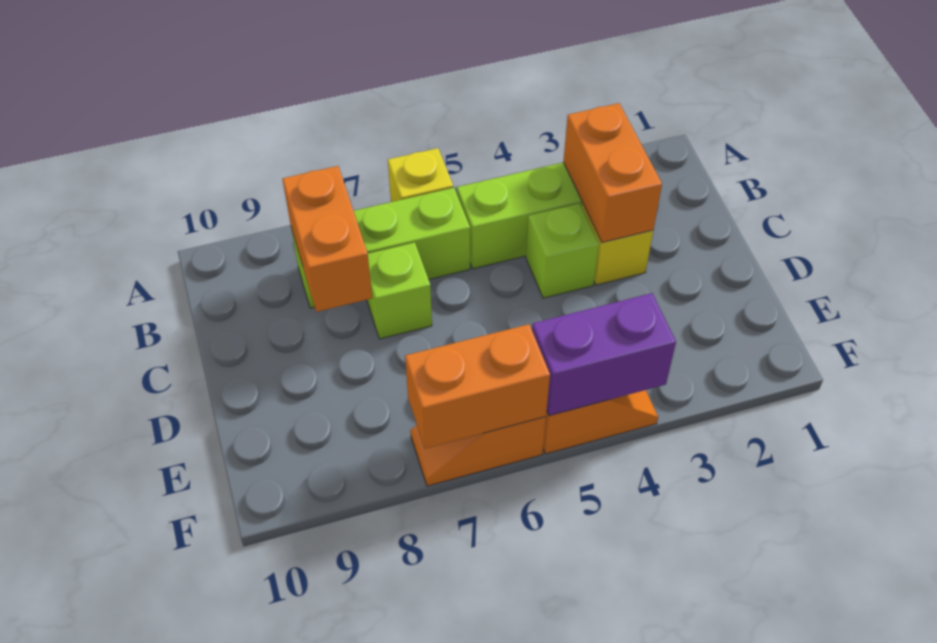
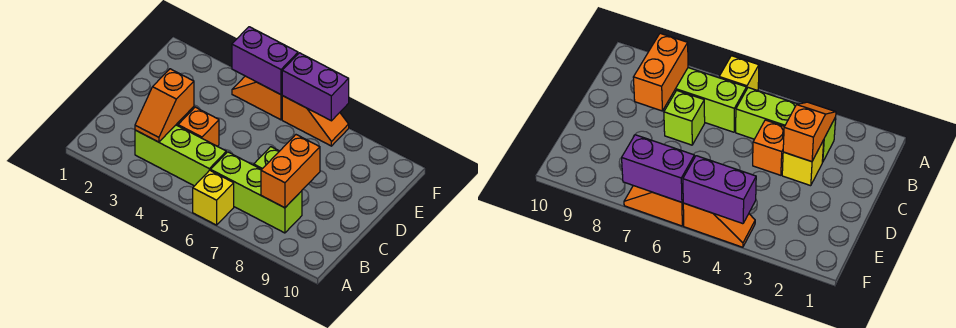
orange brick B3:C3 level 2 -> orange slope B3:C3 level 2 top C
lime brick C4 level 1 -> orange brick C4 level 1
orange brick F6:F7 level 2 -> purple brick F6:F7 level 2

